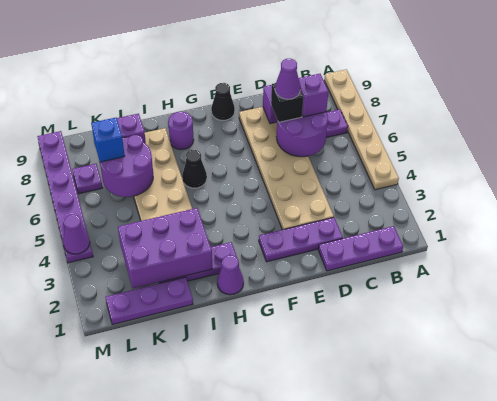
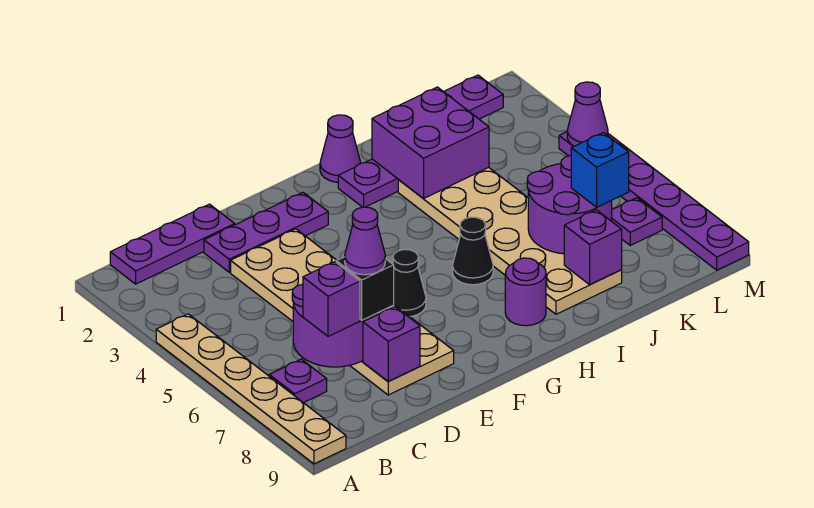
black cone F9 level 1 -> black cone F6 level 1
purple brick I2:K3 level 2 -> purple brick I2:J3 level 2

